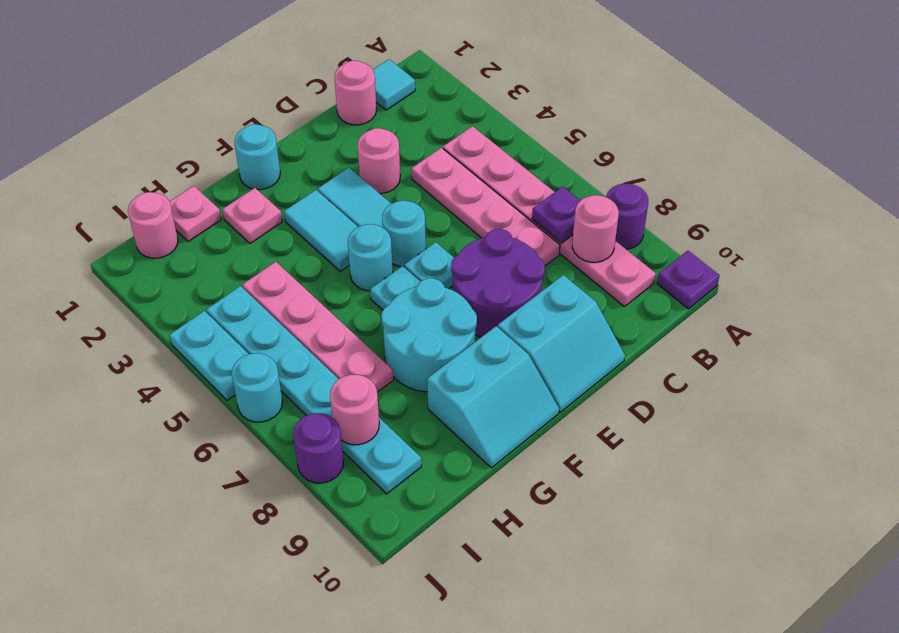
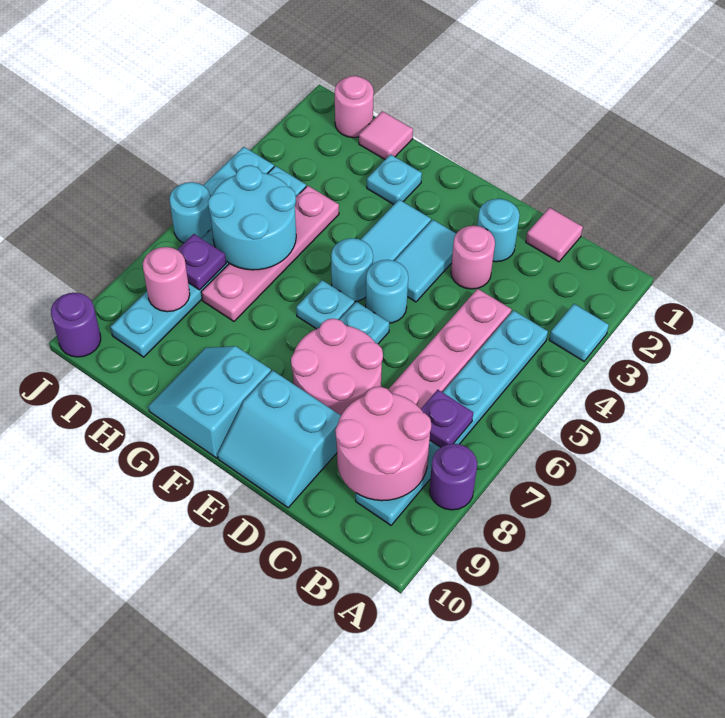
purple plate A10 level 1 -> purple plate I7 level 2
cyan tile B1 level 1 -> cyan tile A3 level 1
pink plate B4:B9 level 1 -> cyan plate B4:B9 level 1
pink round brick B8 level 2 -> pink round brick B8:C9 level 2
pink round brick C1 level 1 -> pink tile C1 level 1
purple round brick D7:E8 level 1 -> pink round brick D7:E8 level 1
cyan round brick F1 level 1 -> cyan round brick D2 level 1
cyan round brick F7:G8 level 1 -> cyan round brick H5:I6 level 2
cyan slope F9:G10 level 1 top 9 -> cyan slope F9:G10 level 1 top F
pink plate G2 level 1 -> cyan plate G2 level 1
pink plate H1 level 1 -> pink tile H1 level 1
purple round brick J8 level 1 -> purple round brick J10 level 1

